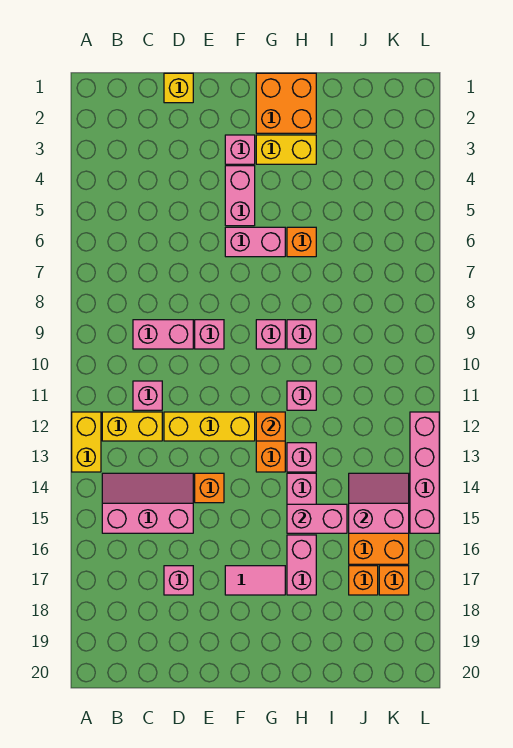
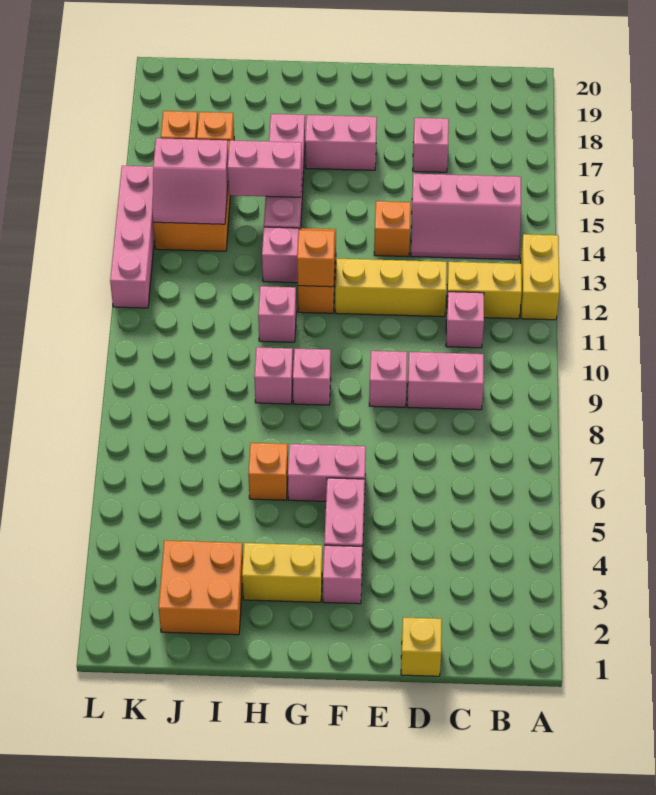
pink tile F17:G17 level 1 -> pink brick F17:G17 level 1
orange brick G1:H2 level 1 -> orange brick I2:J3 level 1

